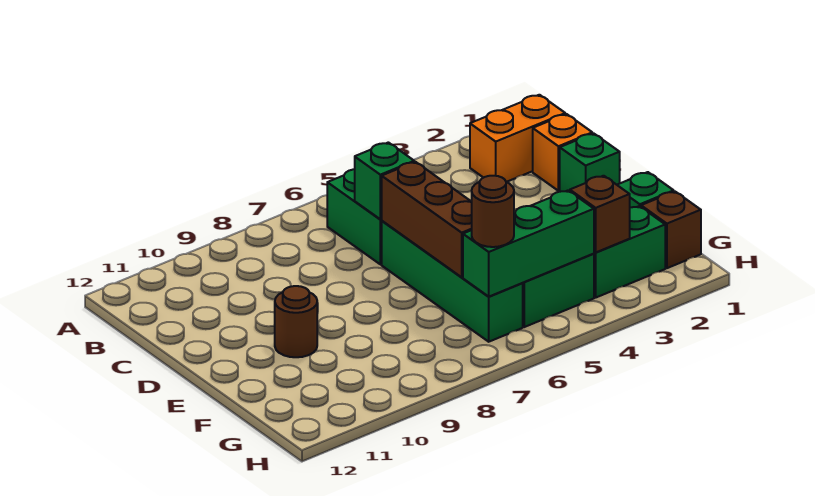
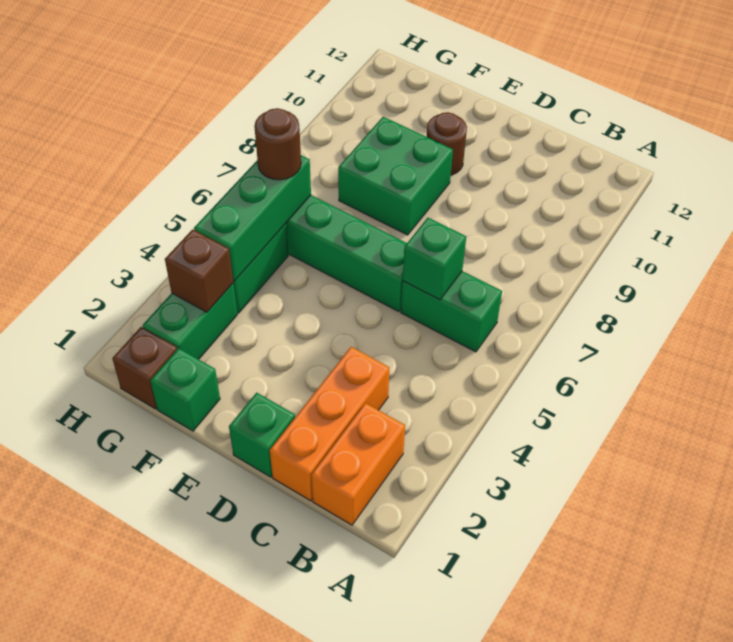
orange brick C1 level 1 -> orange brick C1:C3 level 1
brown brick D6:F6 level 2 -> none
none -> green brick E8:F9 level 1

